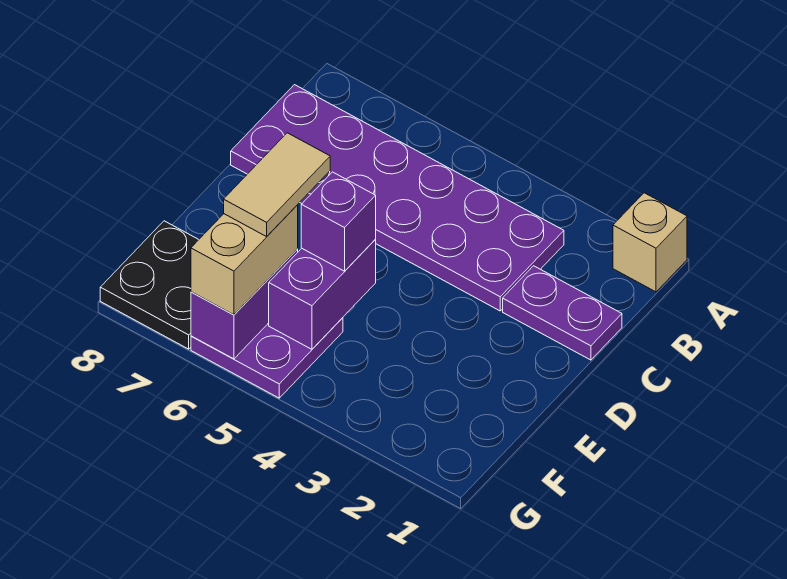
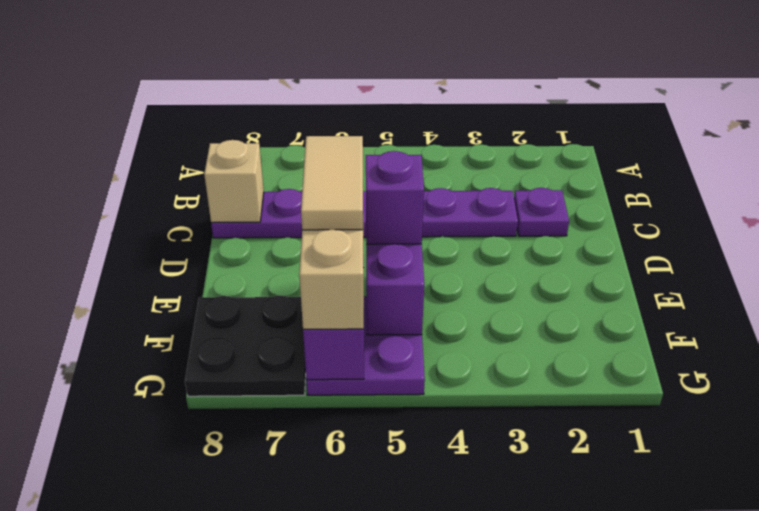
tan brick A1 level 1 -> tan brick C8 level 2
purple plate B3:C8 level 1 -> purple plate C3:C8 level 1
purple plate C1:C2 level 1 -> purple plate C2 level 1

